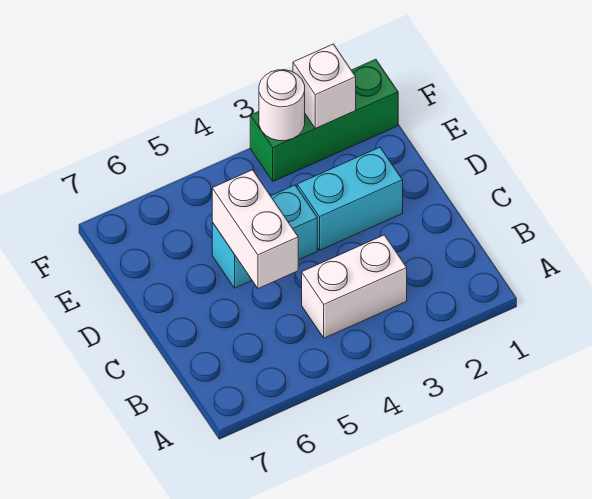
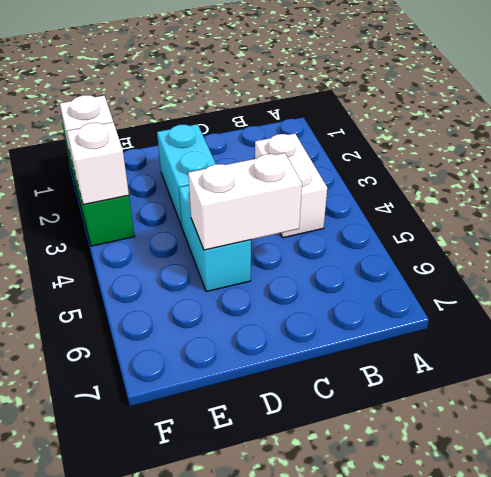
white round brick F3 level 2 -> white brick F3 level 2

